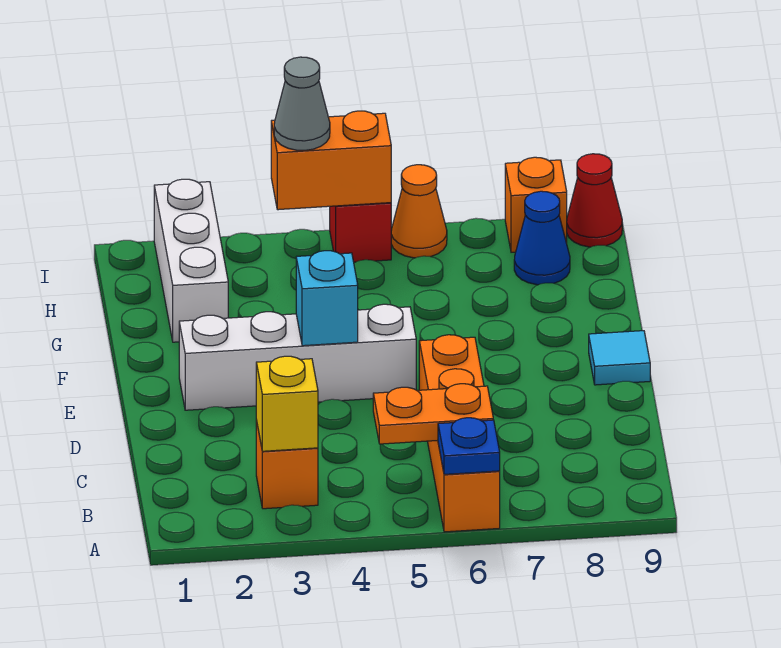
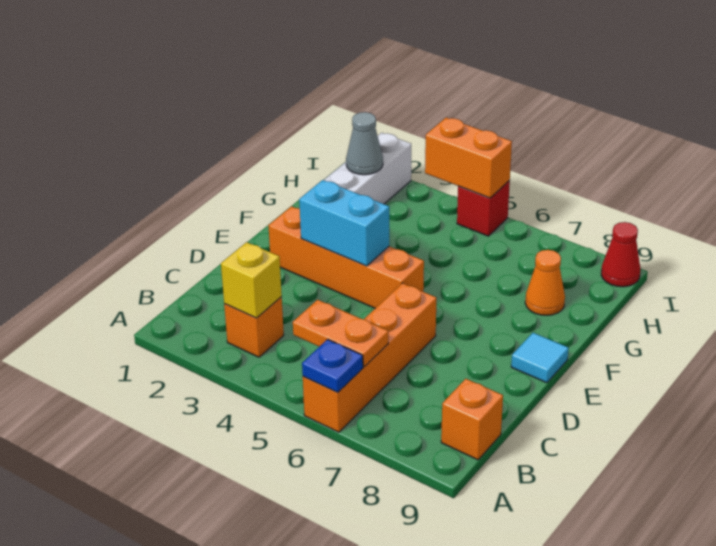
white brick E2:E5 level 1 -> orange brick E2:E5 level 1
cyan brick E4 level 2 -> cyan brick E3:E4 level 2
blue cone H8 level 1 -> none
grey cone I4 level 3 -> grey cone H2 level 2
orange cone I6 level 1 -> orange cone G8 level 1
orange brick I8 level 1 -> orange brick B9 level 1

